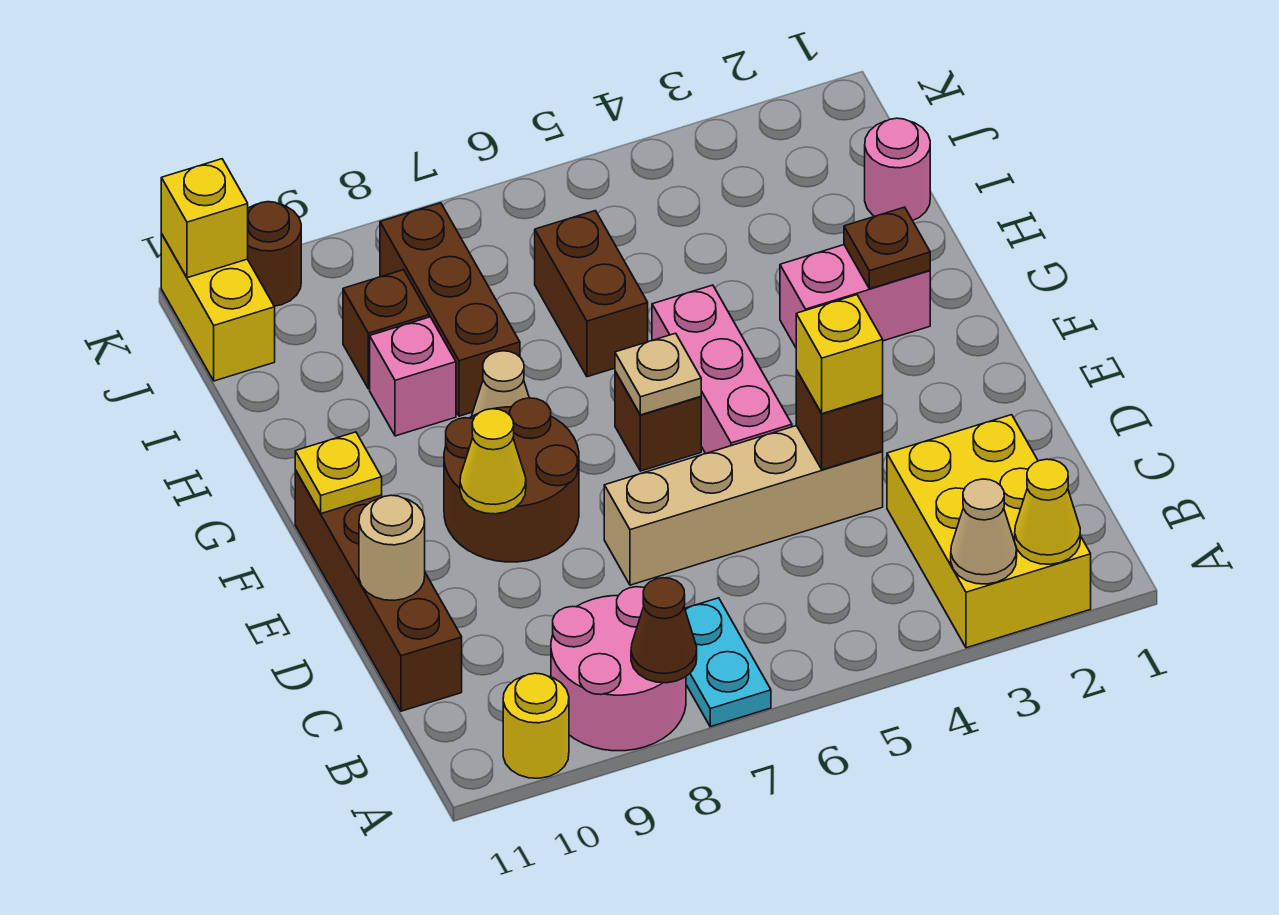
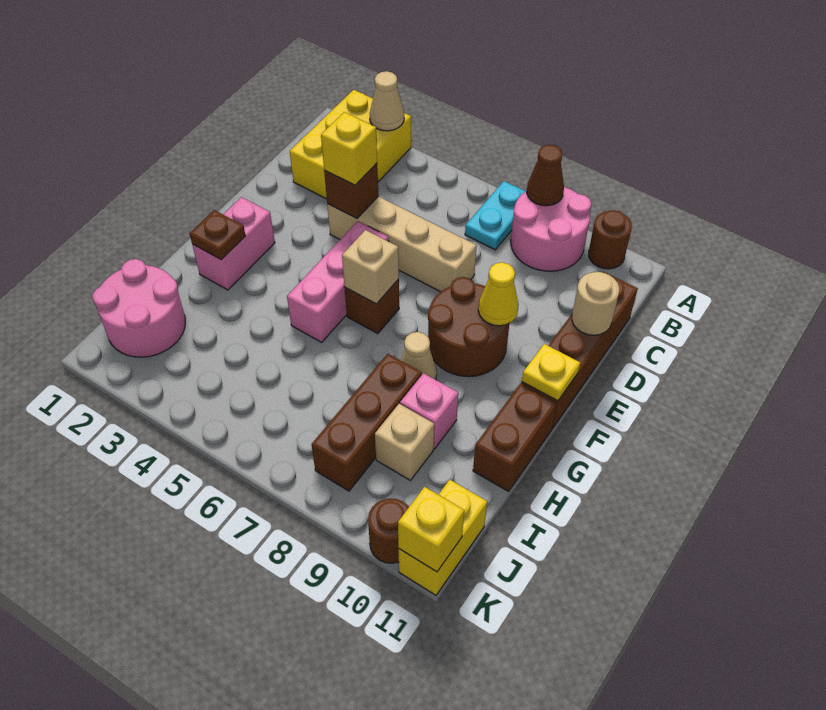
yellow cone A2 level 2 -> none
yellow round brick A10 level 1 -> brown round brick A10 level 1
tan plate F6 level 2 -> tan brick F6 level 2
pink brick G2:G3 level 1 -> pink brick F2:G2 level 1
brown brick H6:I6 level 1 -> brown brick G11:H11 level 1
pink round brick I1 level 1 -> pink round brick I1:J2 level 1
brown brick I9 level 1 -> tan brick I9 level 1

